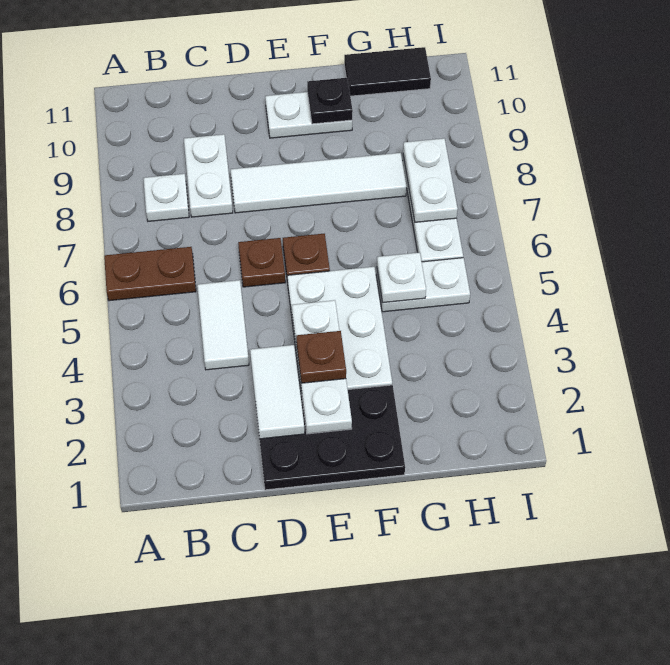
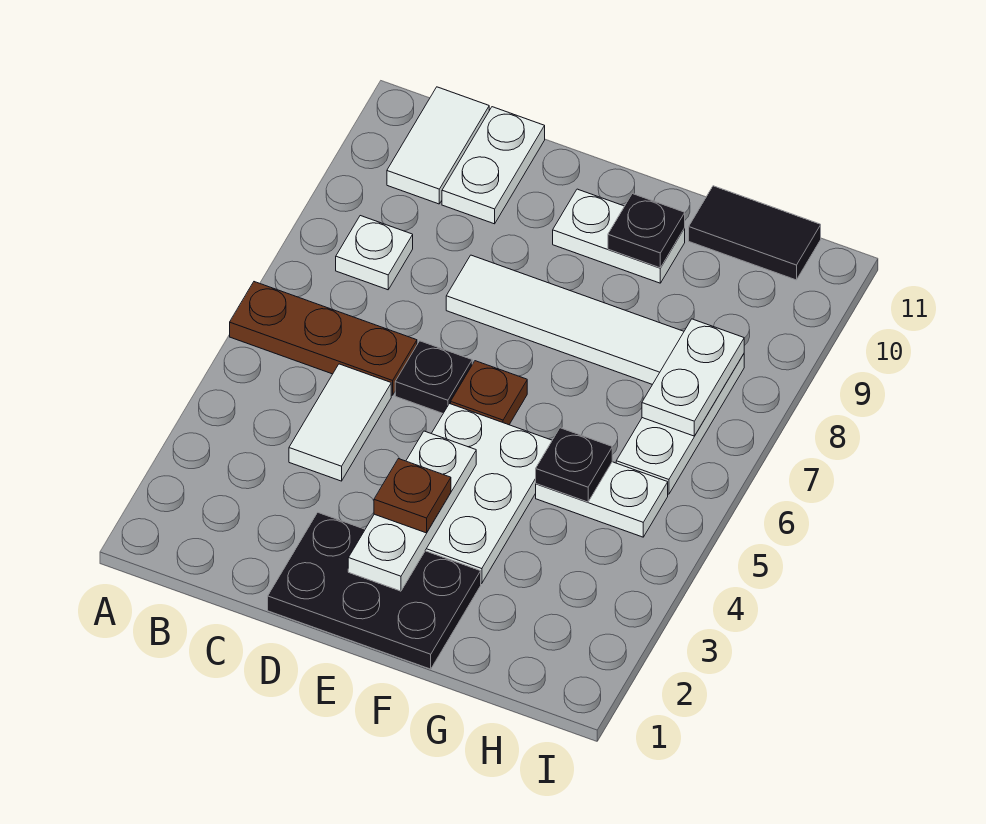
brown plate A6:B6 level 1 -> brown plate A6:C6 level 1
white plate C8:C9 level 1 -> white plate C10:C11 level 1
white tile D2:D3 level 2 -> white tile B10:B11 level 1
brown plate D6 level 1 -> black plate D6 level 1
white plate G5 level 2 -> black plate G5 level 2

